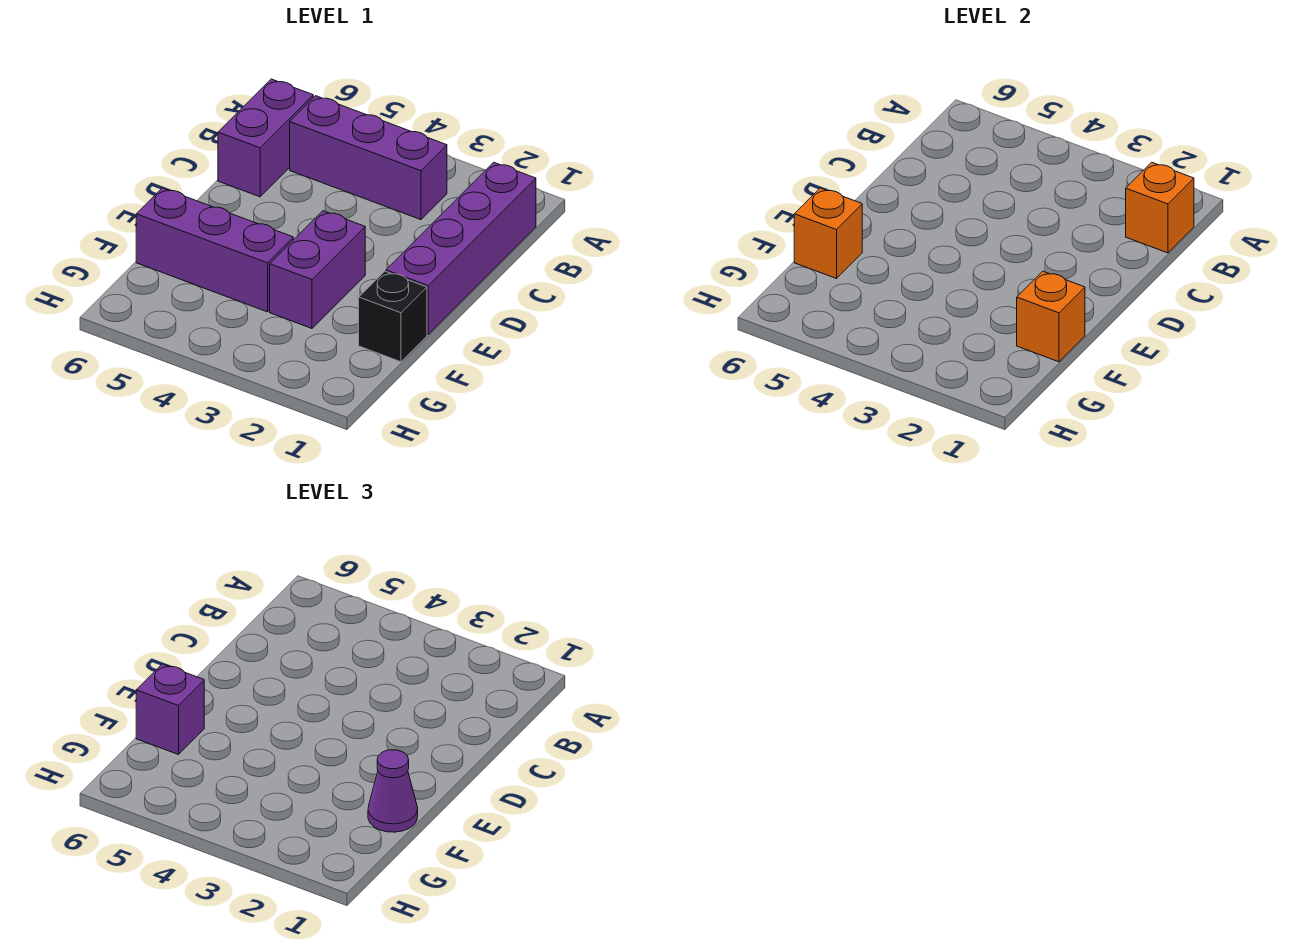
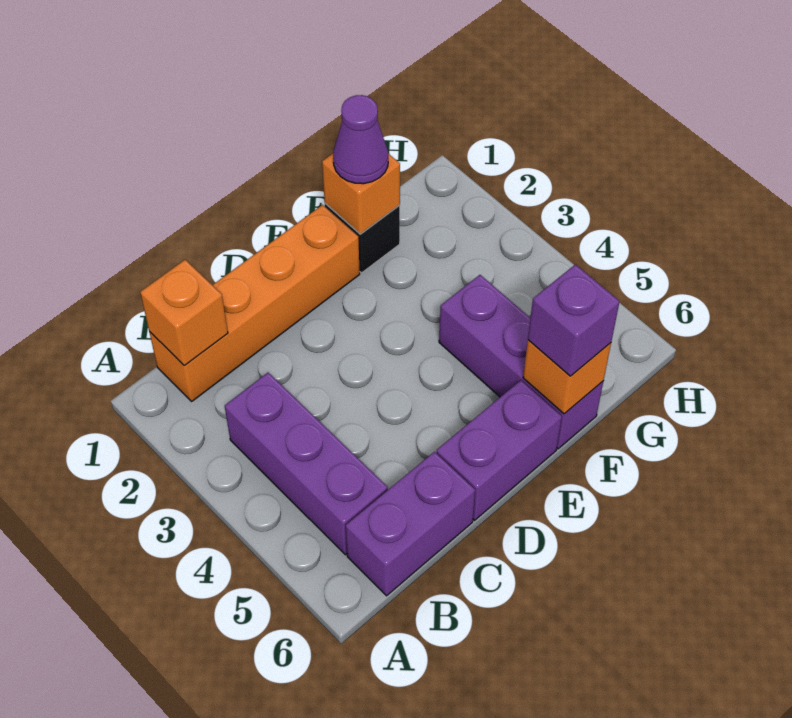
purple brick B1:E1 level 1 -> orange brick B1:E1 level 1
purple brick E3:F3 level 1 -> purple brick D6:E6 level 1

